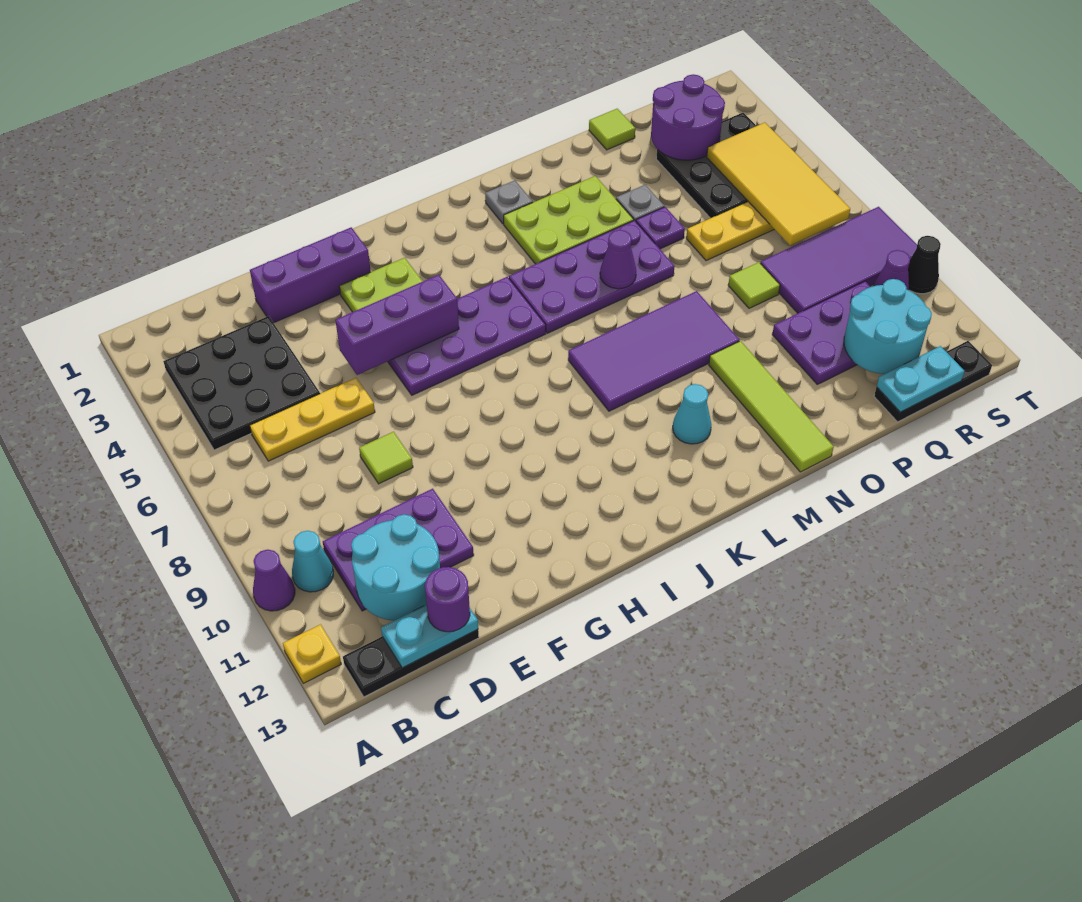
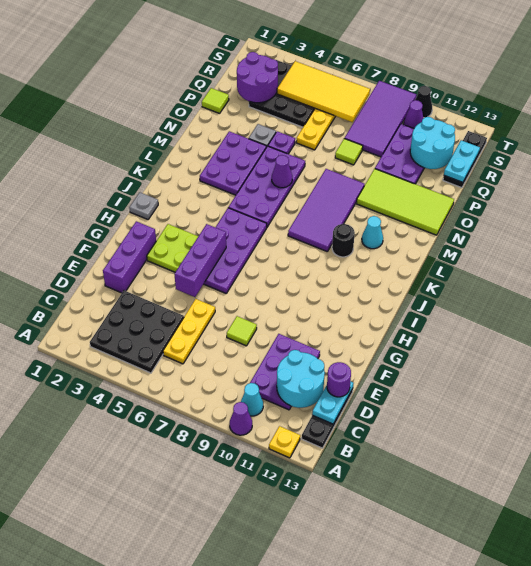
none -> black round brick K10 level 1
grey plate L2 level 1 -> grey plate I1 level 1
lime plate L3:N4 level 1 -> purple plate L3:N4 level 1
lime tile N10:N13 level 1 -> lime tile N10:O13 level 1

